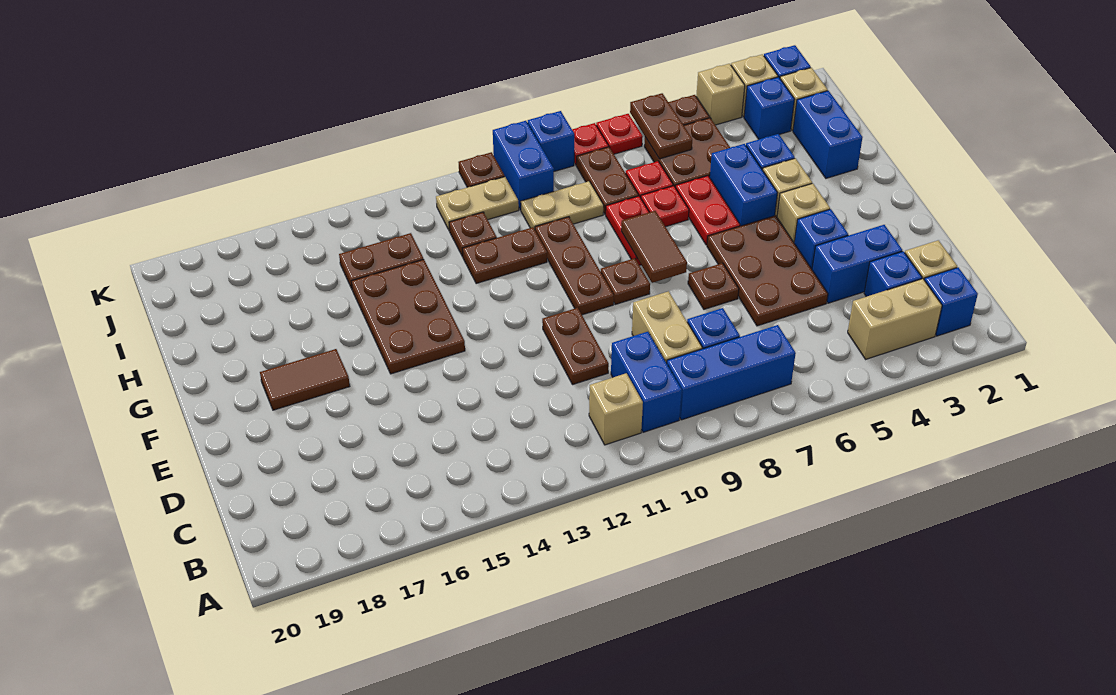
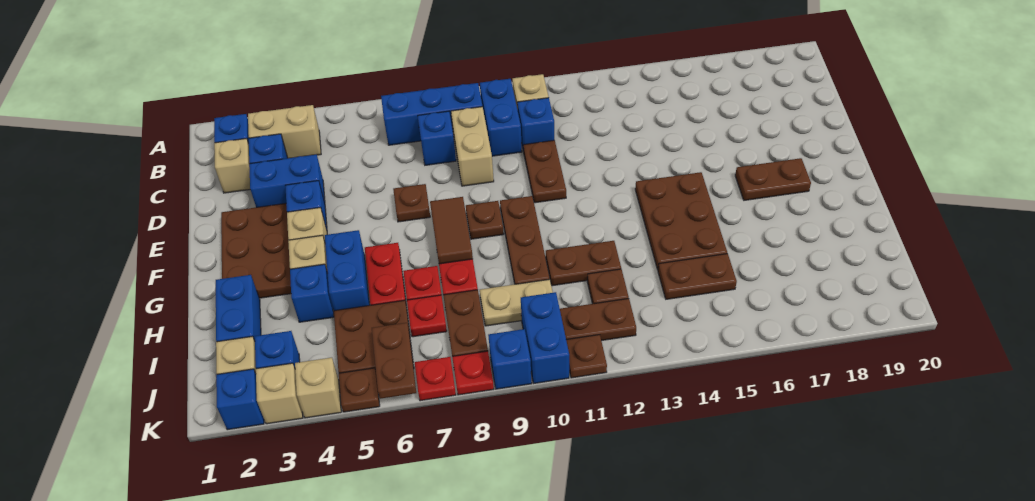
none -> blue brick C11 level 1
brown plate D5:F6 level 1 -> brown plate E2:G3 level 1
brown tile F17:F18 level 1 -> brown plate F17:F18 level 1
tan plate J11:J12 level 1 -> brown plate J11:J12 level 1

